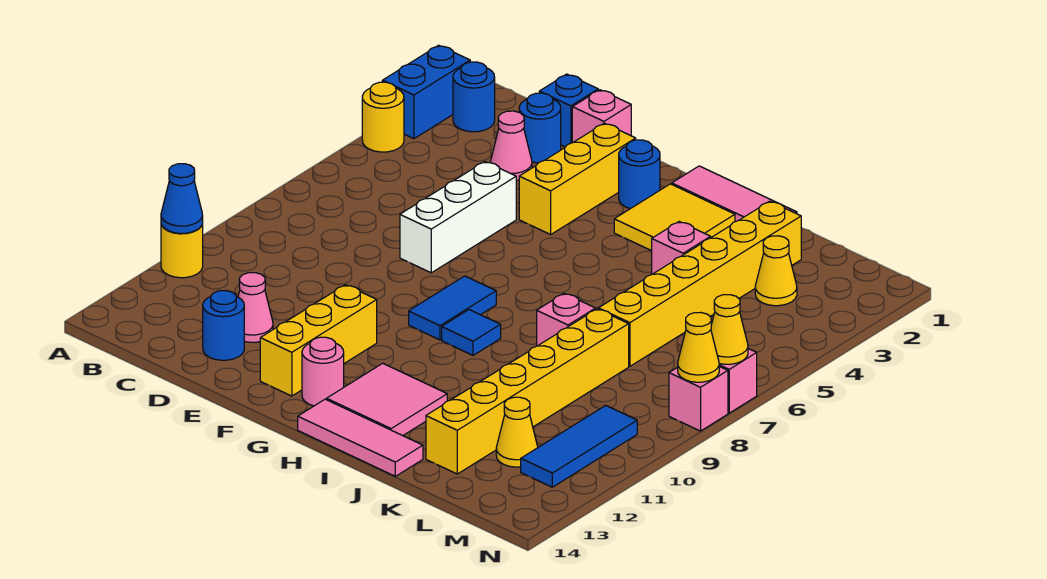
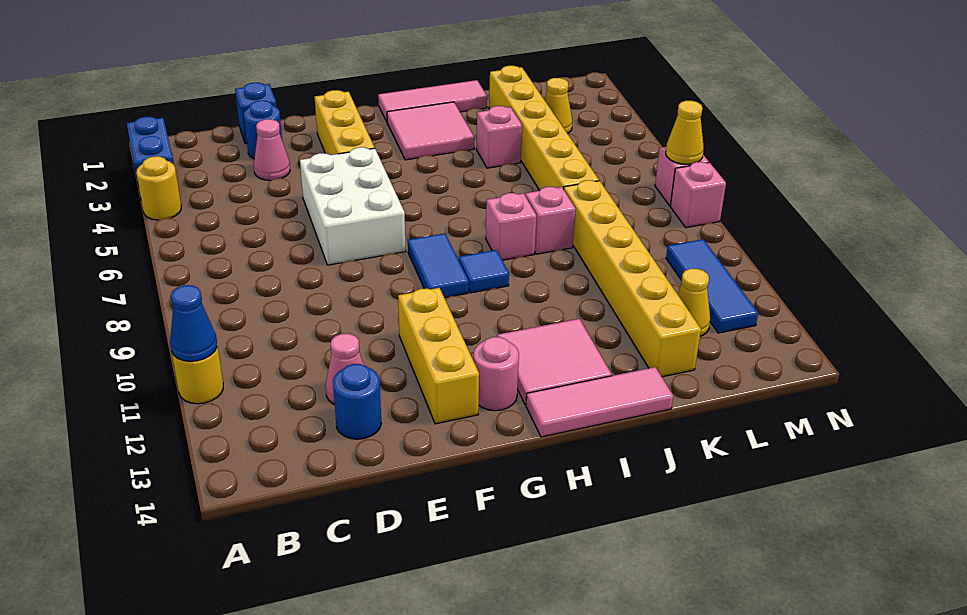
blue round brick B2 level 1 -> none
pink brick E1 level 1 -> pink brick I8 level 1
white brick E5:E7 level 1 -> white brick E5:F7 level 1
blue round brick G2 level 1 -> none
yellow tile H2:I3 level 1 -> pink tile H2:I3 level 1
yellow cone N8 level 2 -> none

